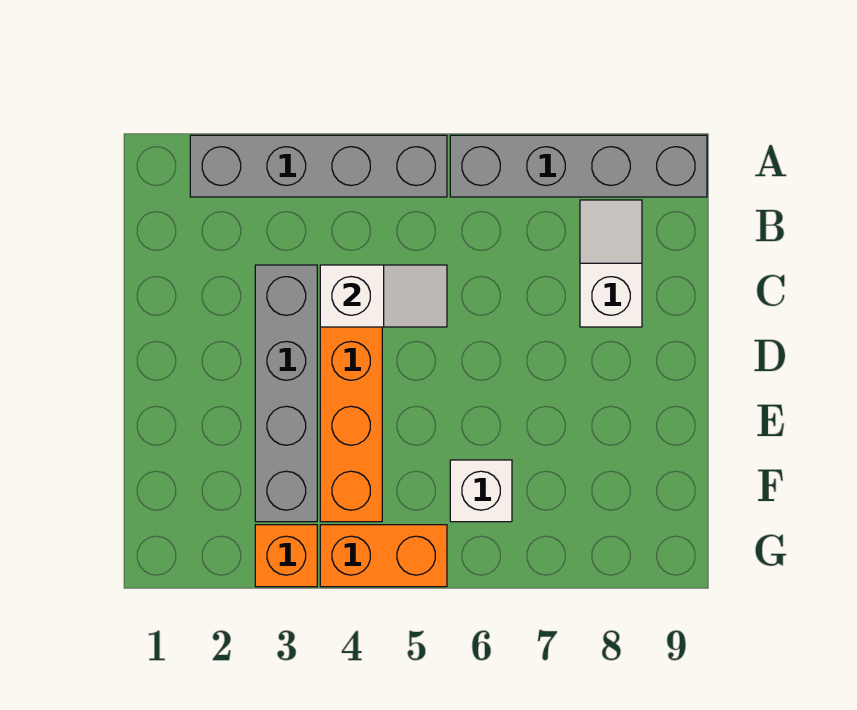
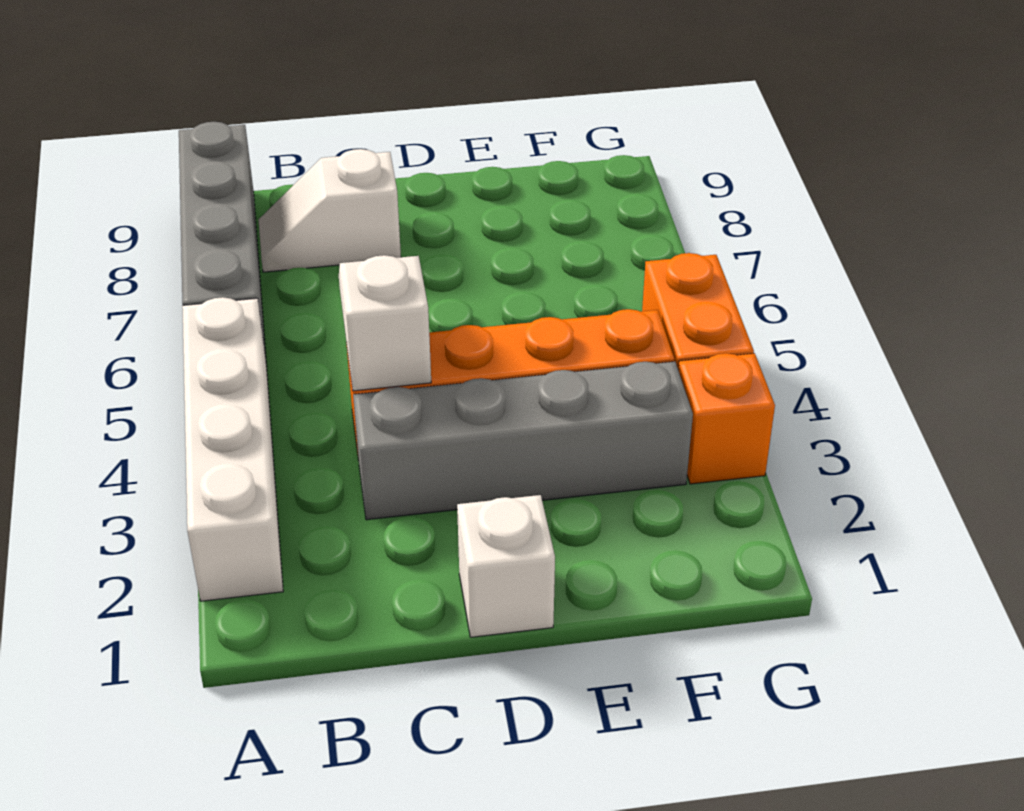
grey brick A2:A5 level 1 -> white brick A2:A5 level 1
white brick F6 level 1 -> white brick D1 level 1

